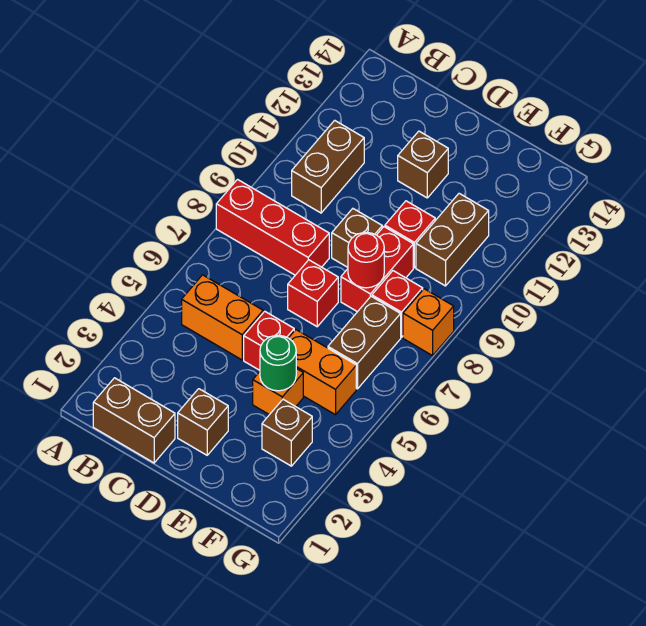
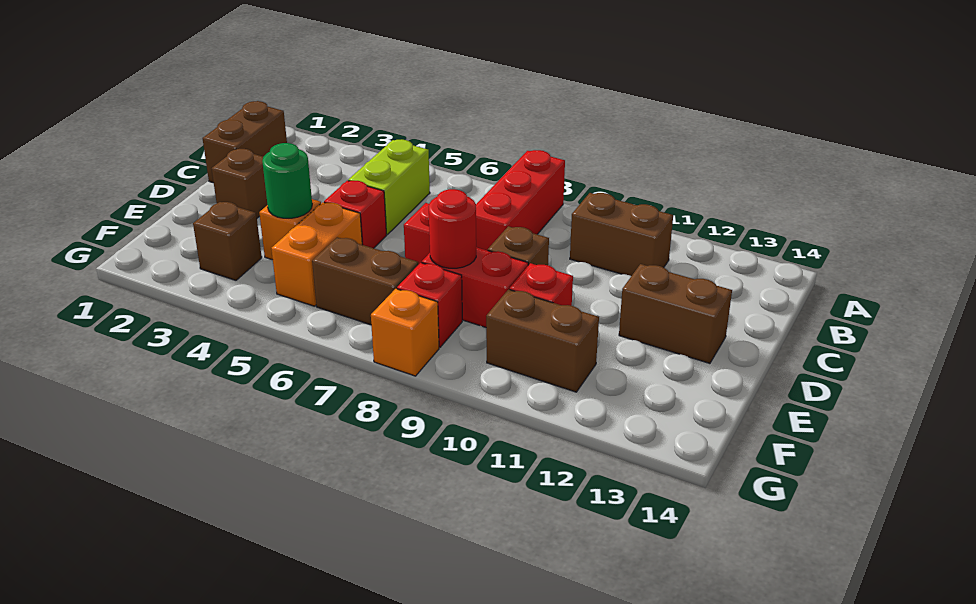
orange brick B5:C5 level 1 -> lime brick B5:C5 level 1
brown brick D12 level 1 -> brown brick D12:D13 level 1

